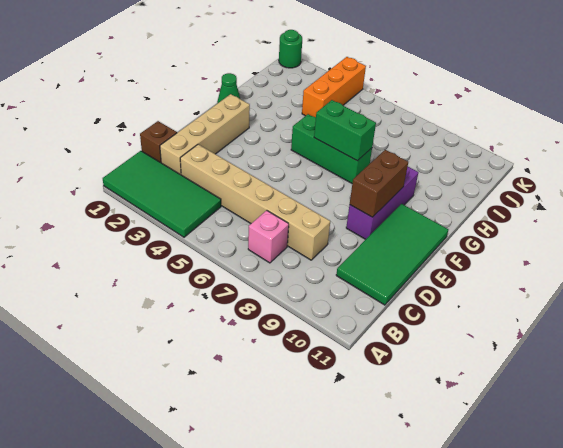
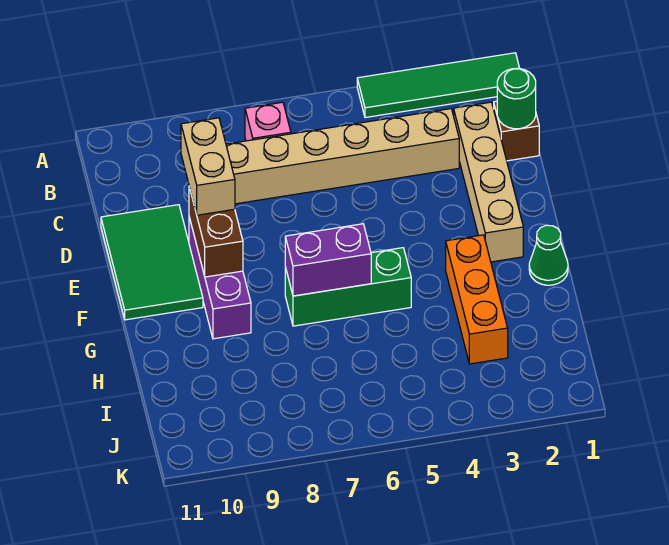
green tile A1:B4 level 1 -> green tile A1:A4 level 1
green tile C10:F11 level 1 -> green tile D10:F11 level 1
none -> tan brick D9:E9 level 3
green brick G6:G7 level 2 -> purple brick G6:G7 level 2
orange brick I4:K4 level 1 -> orange brick G3:I3 level 1
green round brick K1 level 1 -> green round brick C1 level 2

